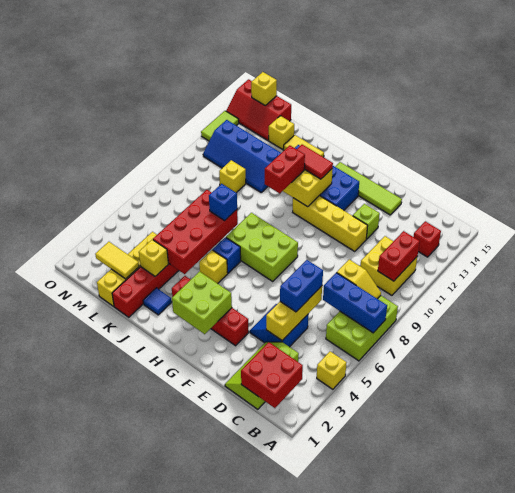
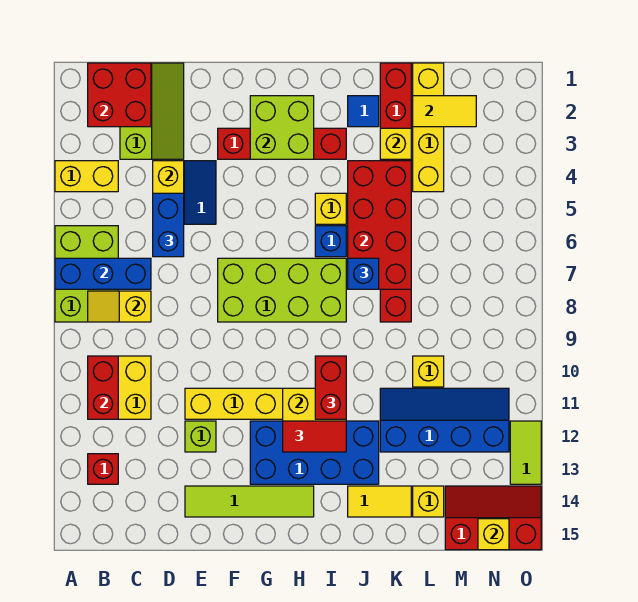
yellow brick A4 level 1 -> yellow brick A4:B4 level 1
lime brick G7:I8 level 1 -> lime brick F7:I8 level 1

